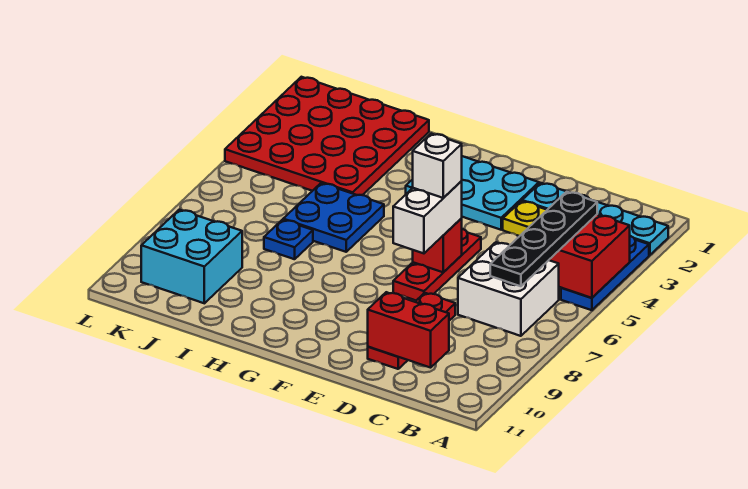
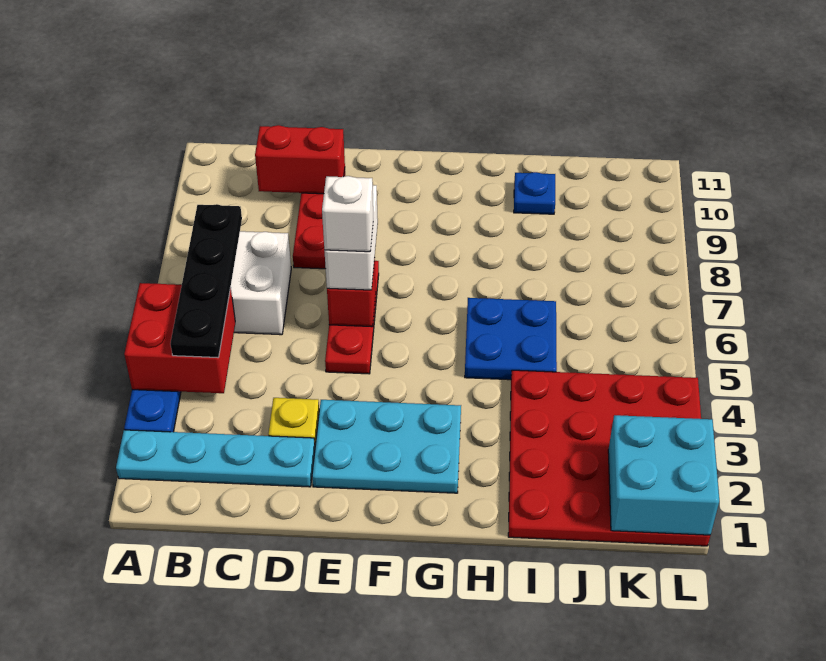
blue plate I7 level 1 -> blue plate I10 level 1
cyan brick J9:K10 level 1 -> cyan brick K1:L2 level 2

